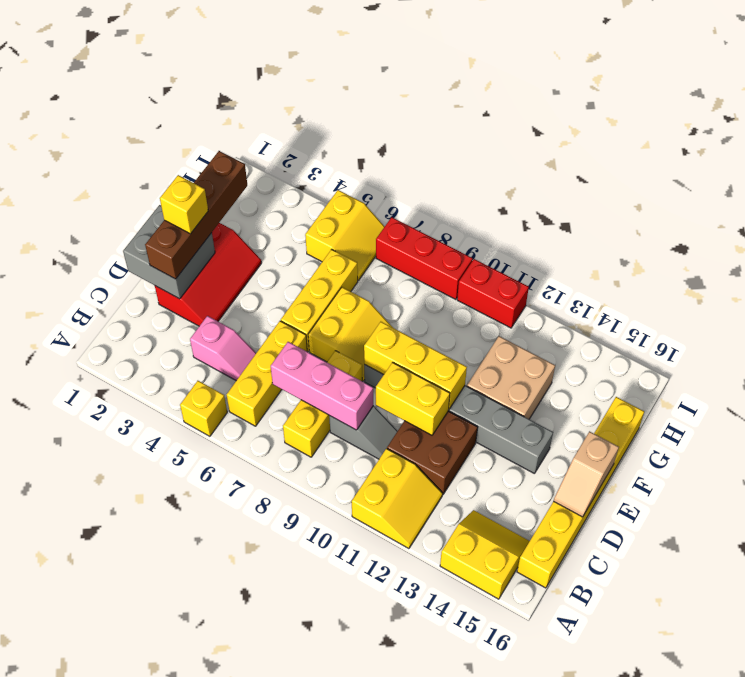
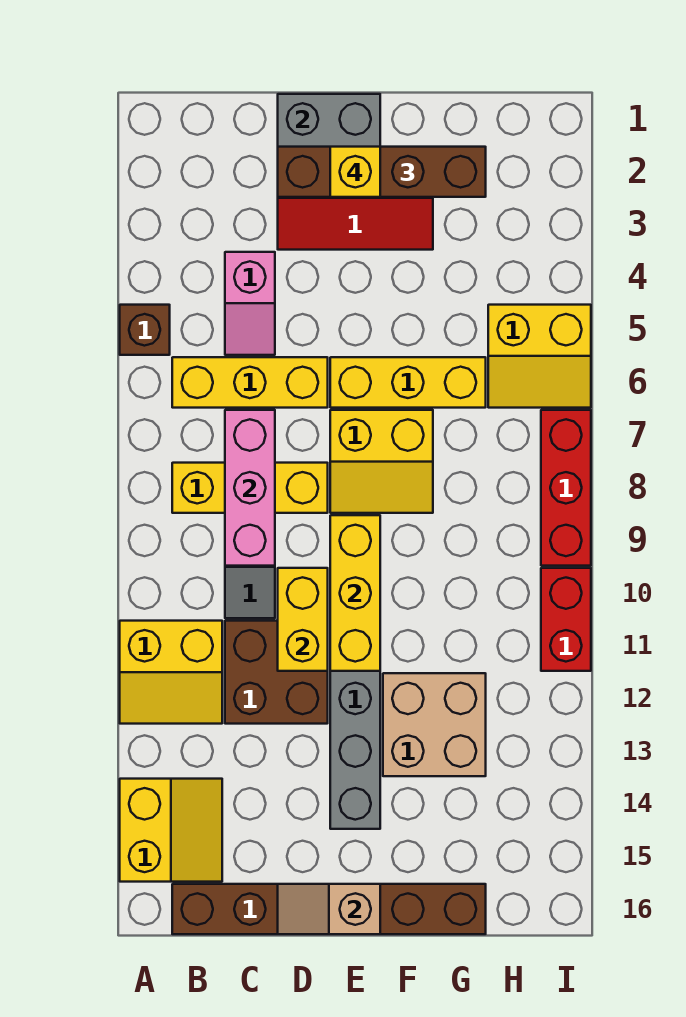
yellow brick A5 level 1 -> brown brick A5 level 1
yellow brick B16:G16 level 1 -> brown brick B16:G16 level 1

